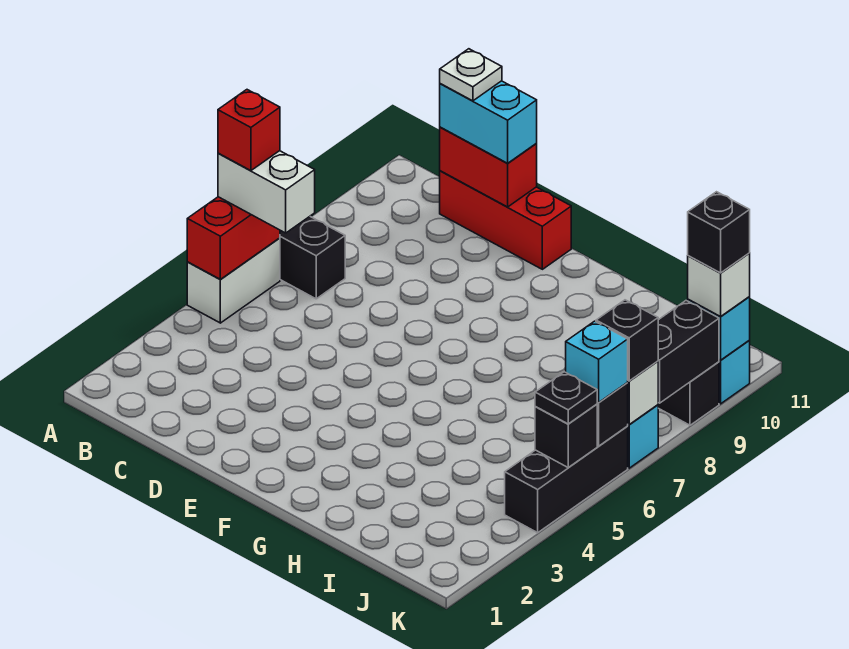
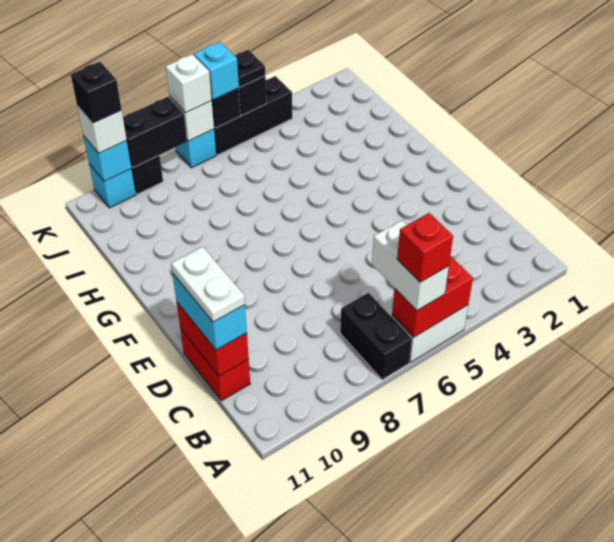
red brick C11:E11 level 1 -> red brick C11:D11 level 1
white plate C11 level 4 -> white plate C11:D11 level 4
black brick K7 level 3 -> white brick K7 level 3

